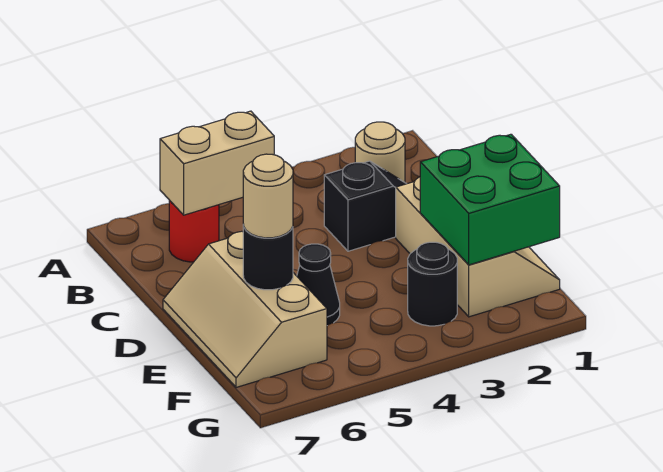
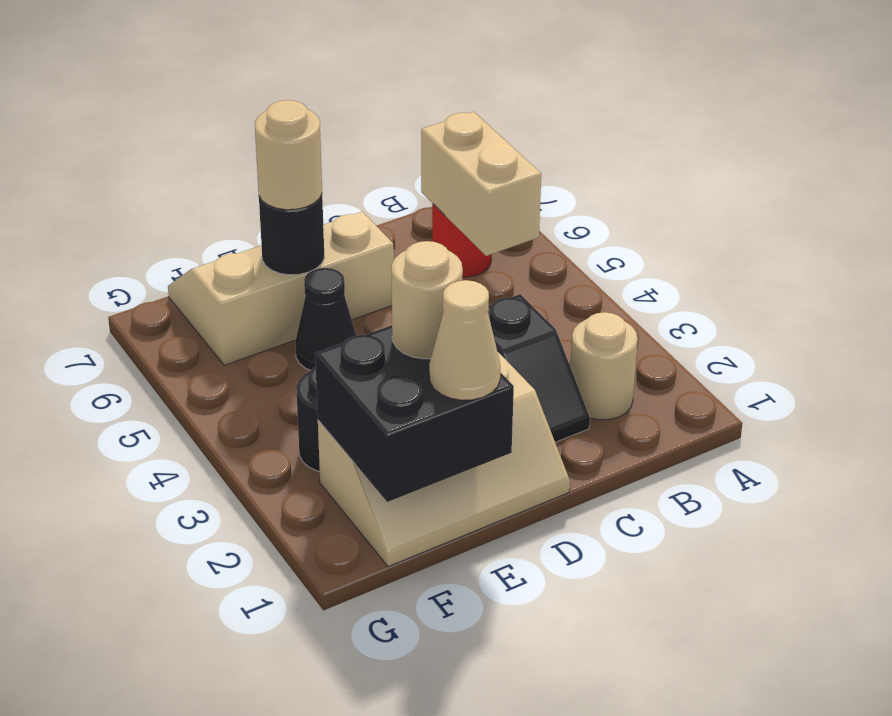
green brick E1:F2 level 2 -> black brick E1:F2 level 2
none -> tan cone E1 level 3
none -> tan round brick E2 level 3

